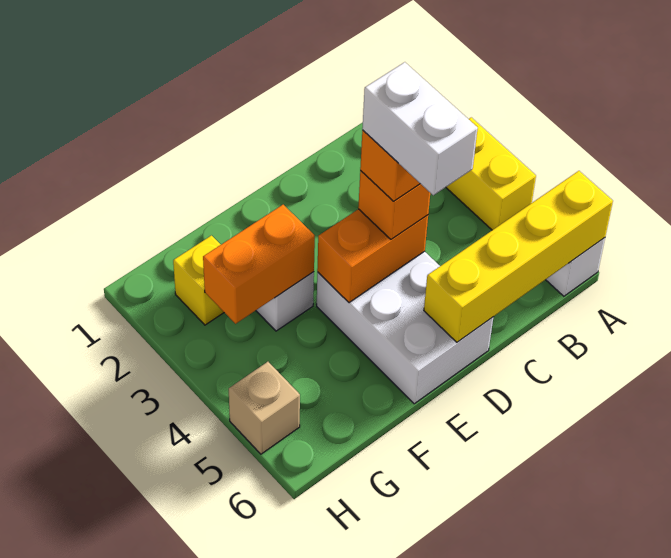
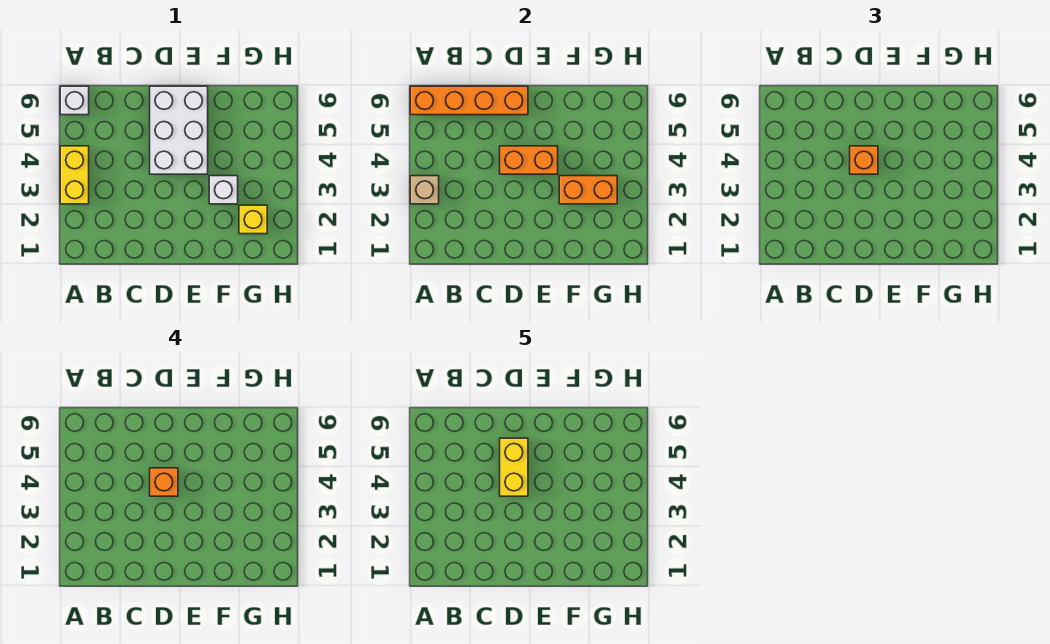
yellow brick A6:D6 level 2 -> orange brick A6:D6 level 2
white brick D4:D5 level 5 -> yellow brick D4:D5 level 5
tan brick H5 level 1 -> tan brick A3 level 2

